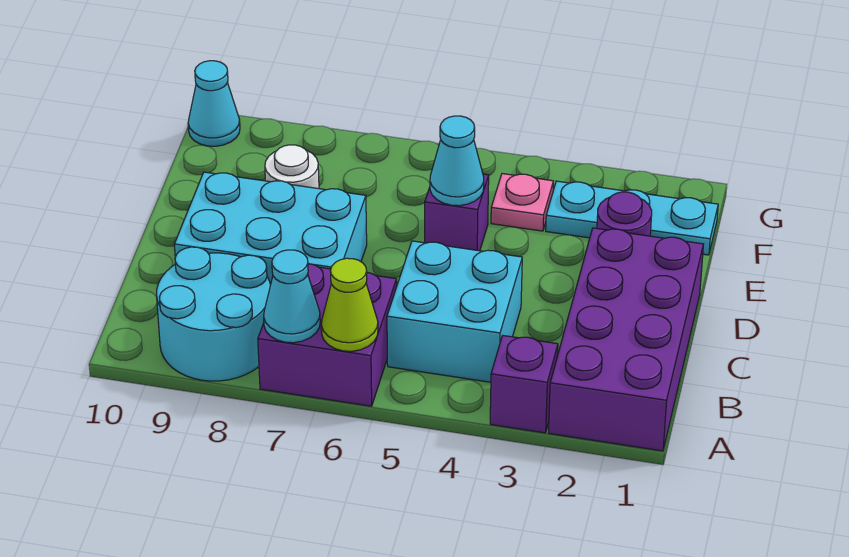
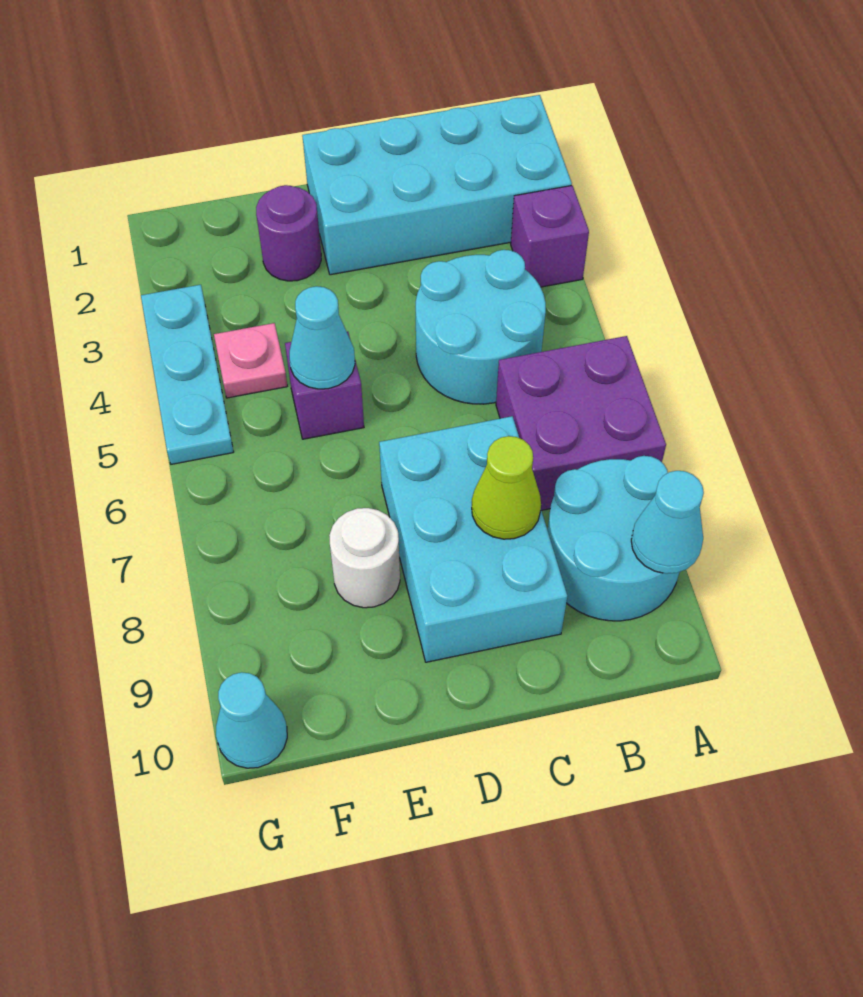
purple brick A1:D2 level 1 -> cyan brick A1:D2 level 1
lime cone A6 level 2 -> lime cone C8 level 2
cyan cone A7 level 2 -> cyan cone A9 level 2
cyan brick B4:C5 level 1 -> cyan round brick B4:C5 level 1
cyan plate F1:F3 level 1 -> cyan plate G3:G5 level 1

